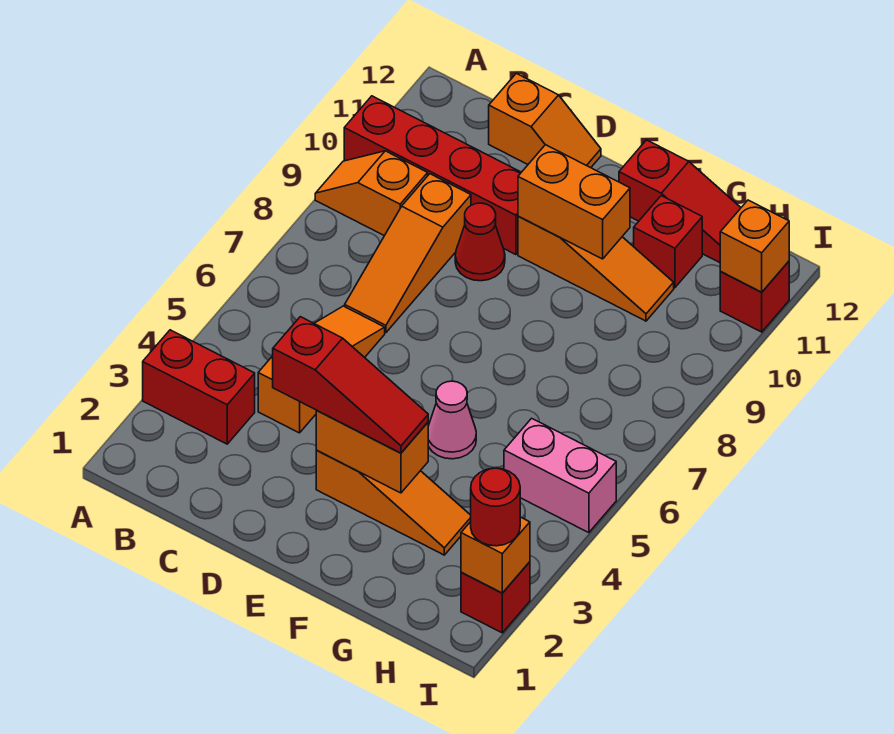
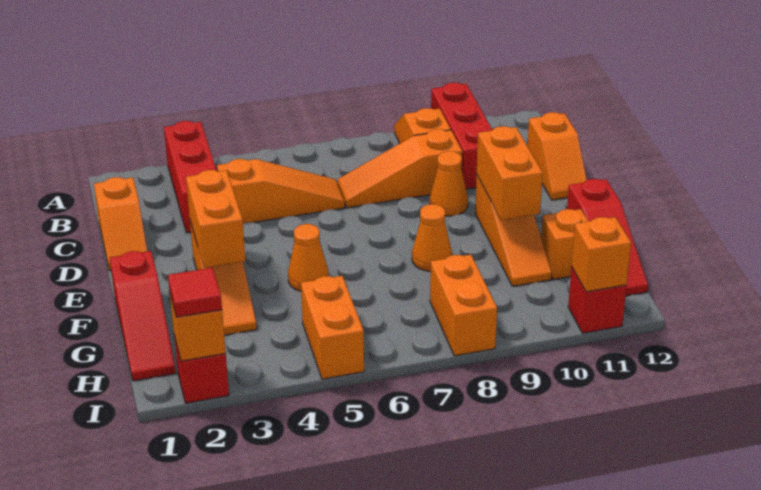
red brick A3:B3 level 1 -> red brick A3:C3 level 1
red brick A10:D10 level 1 -> red brick A10:C10 level 1
none -> orange slope C1:D1 level 1 top C
red slope D3:F3 level 3 top D -> red slope F1:H1 level 1 top F
red cone D9 level 1 -> orange cone D9 level 1
pink cone F5 level 1 -> orange cone F5 level 1
none -> orange cone F8 level 1
red brick G11 level 1 -> orange brick G11 level 1
pink brick H5:I5 level 1 -> orange brick H5:I5 level 1
none -> orange brick H8:I8 level 1
red round brick I2 level 3 -> red tile I2 level 3

